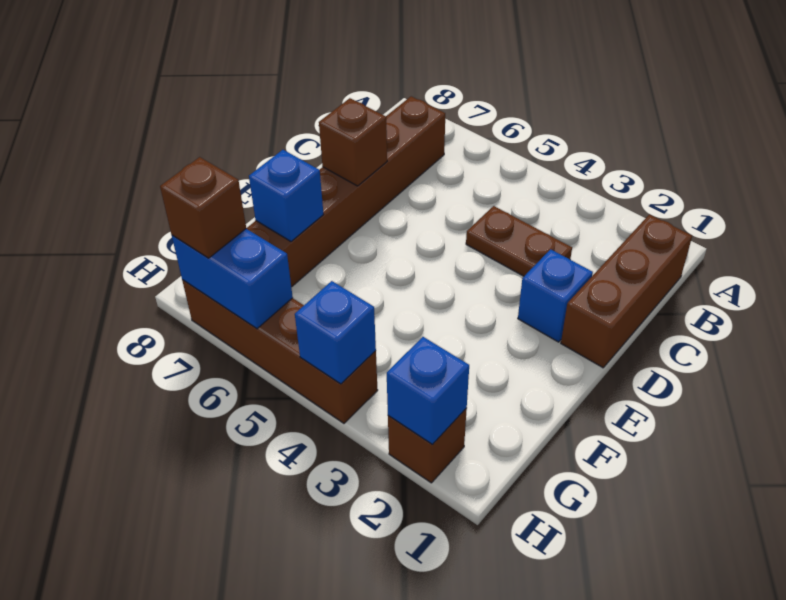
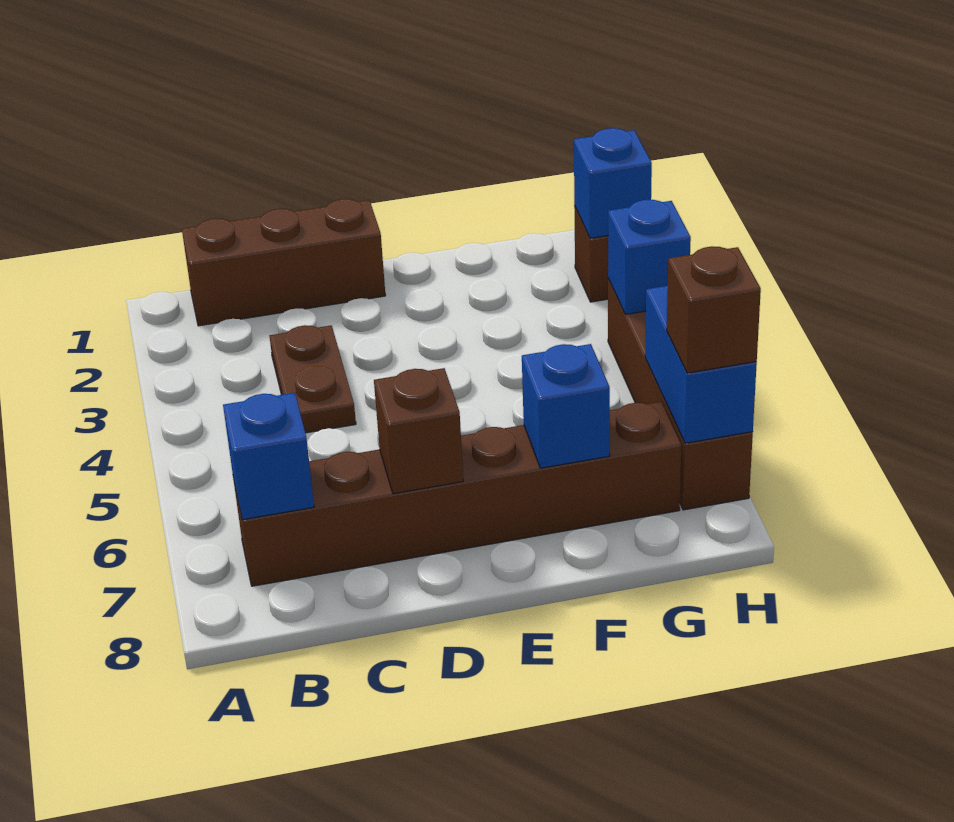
blue brick D2 level 1 -> blue brick B7 level 2

